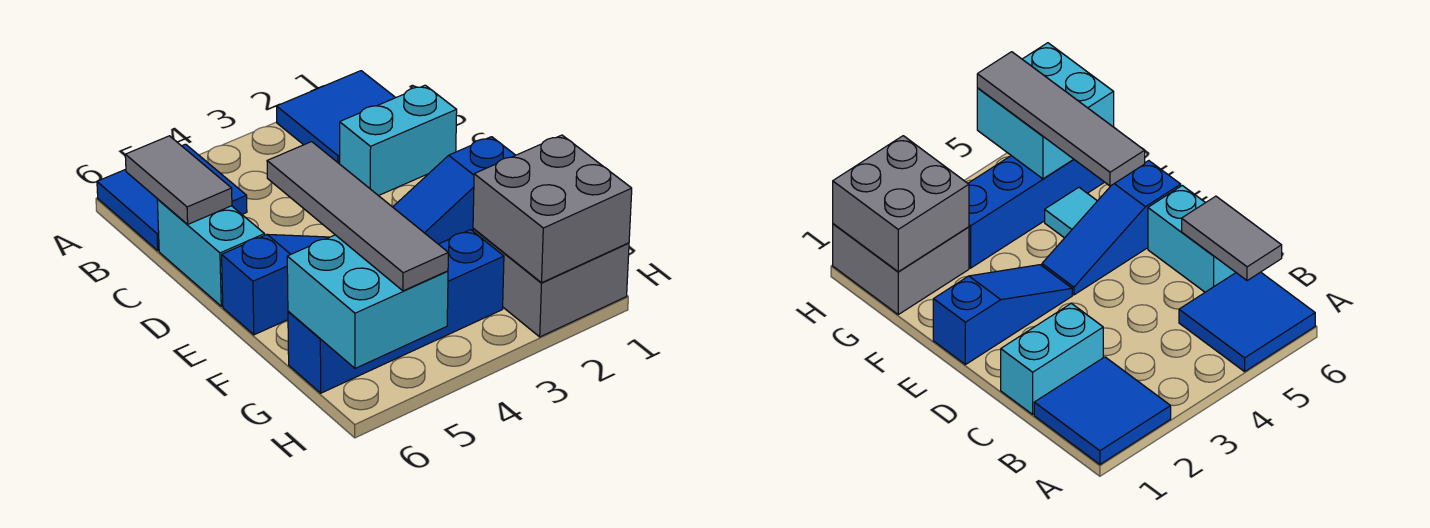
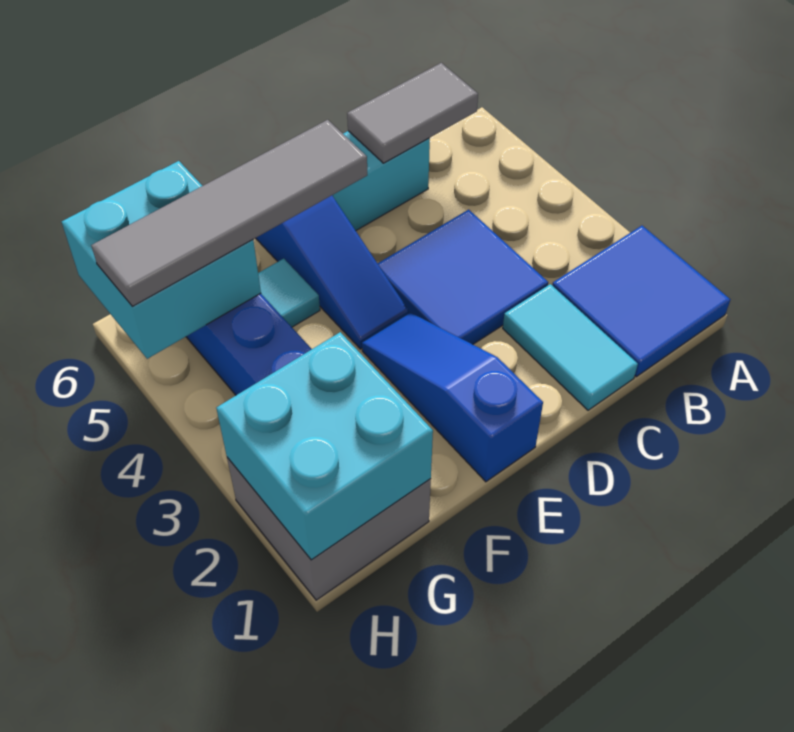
blue tile A5:B6 level 1 -> blue tile C3:D4 level 1
cyan brick C1:C2 level 1 -> cyan tile C1:C2 level 1
grey brick G1:H2 level 2 -> cyan brick G1:H2 level 2

